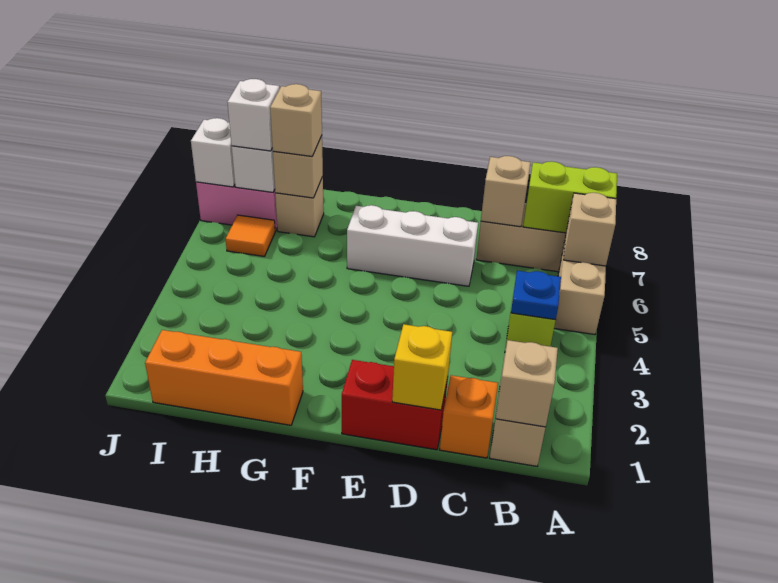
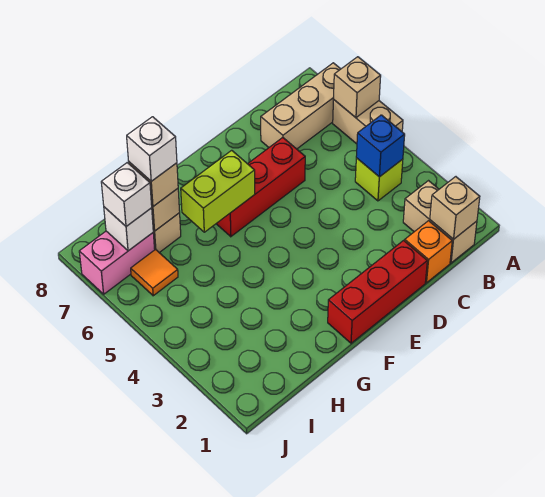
lime brick A7:B7 level 2 -> lime brick F6:G6 level 2
blue plate B4 level 2 -> blue brick B4 level 2
tan brick C7 level 2 -> none
red brick D1:E1 level 1 -> red brick D1:F1 level 1
yellow brick D1 level 2 -> none
white brick D6:F6 level 1 -> red brick D6:F6 level 1
orange brick G1:I1 level 1 -> none
white brick J7 level 2 -> white brick H7 level 4

